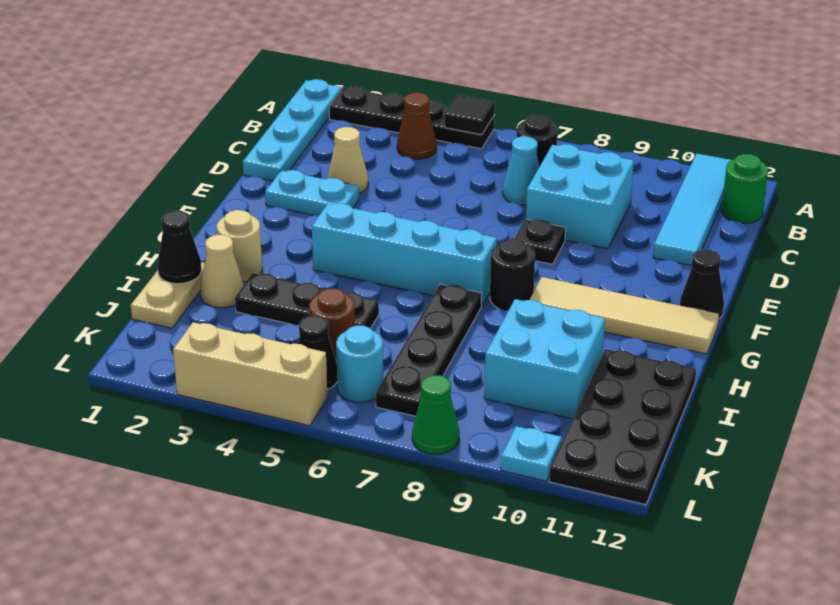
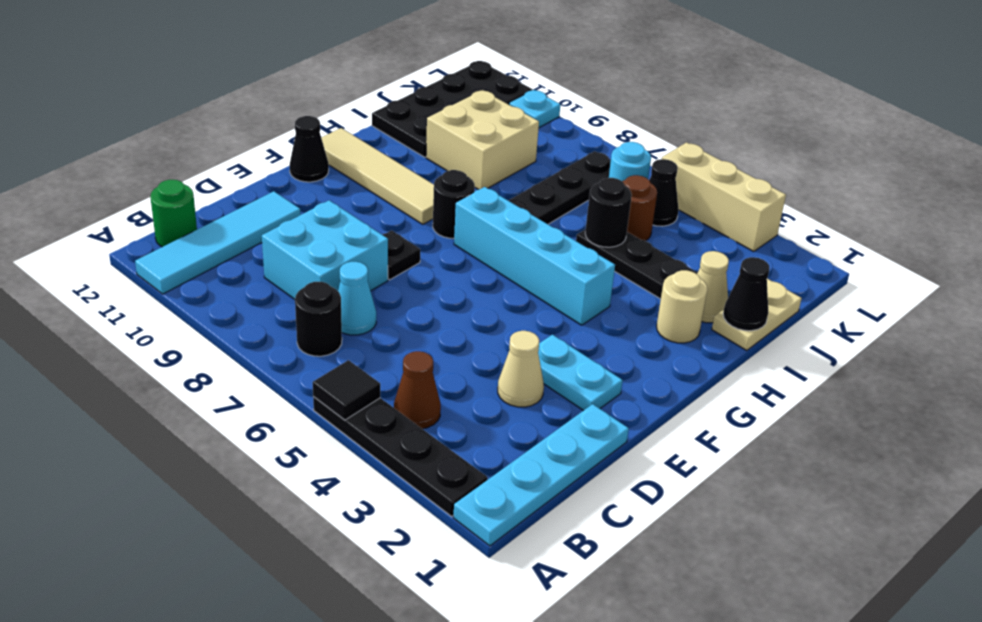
none -> black round brick I5 level 2
cyan brick I9:J10 level 1 -> tan brick I9:J10 level 1
green cone L8 level 1 -> none

